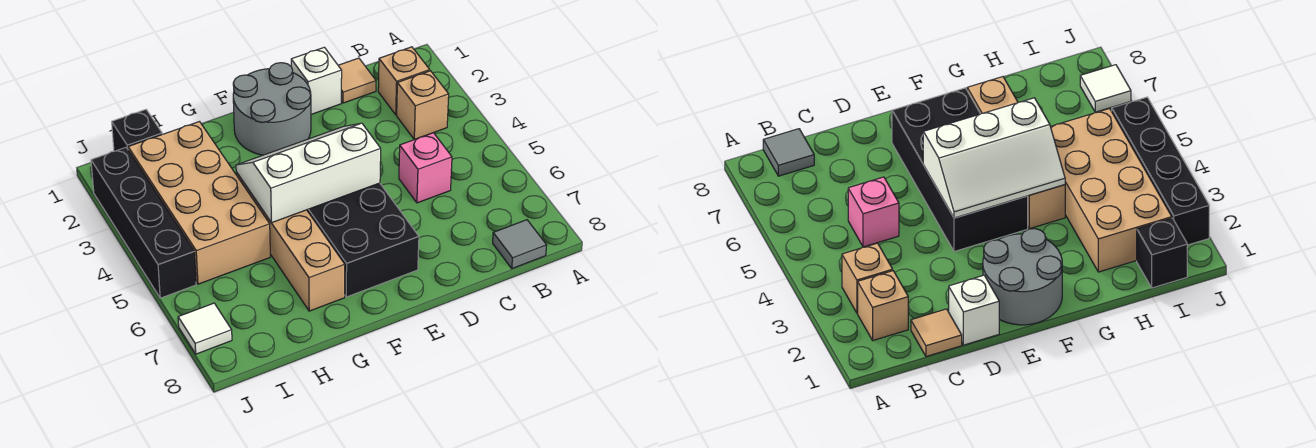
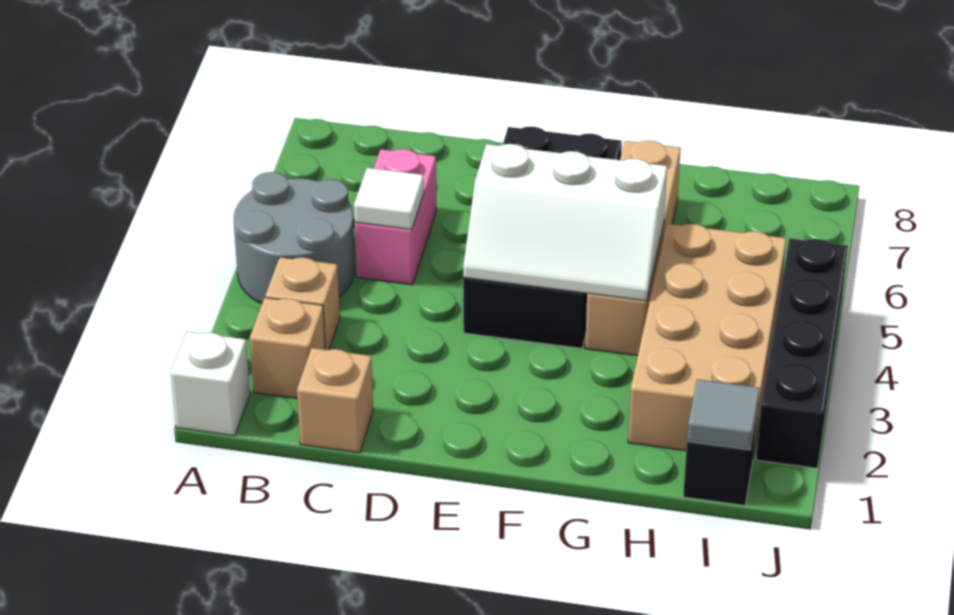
grey tile B8 level 1 -> grey tile I1 level 2
tan tile C1 level 1 -> tan brick C1 level 1
pink brick C5 level 1 -> pink brick C5:C6 level 1
white brick D1 level 1 -> white brick A1 level 1
grey round brick E1:F2 level 1 -> grey round brick A4:B5 level 1
white tile J7 level 1 -> white tile C5 level 2

